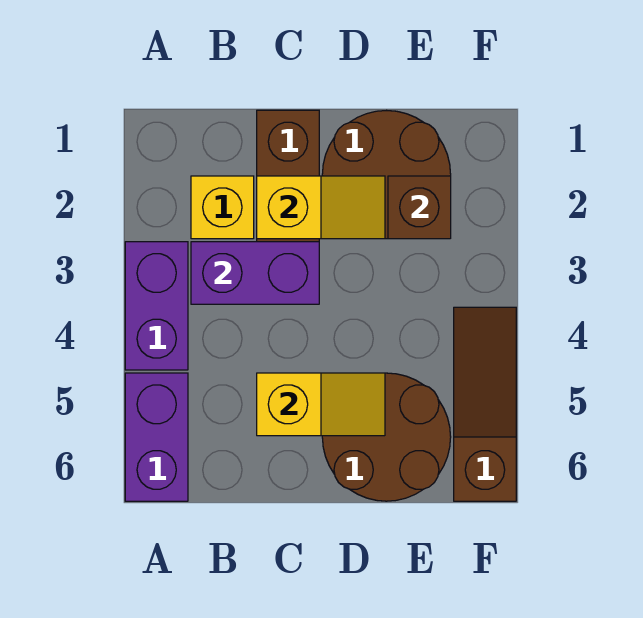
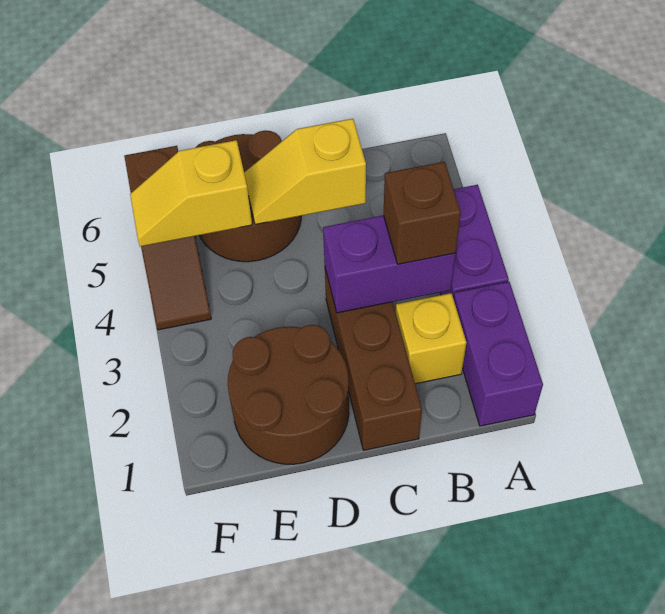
purple brick A5:A6 level 1 -> purple brick A1:A2 level 1
yellow slope C2:D2 level 2 top C -> yellow slope E5:F5 level 2 top E
brown brick E2 level 2 -> brown brick B3 level 3

